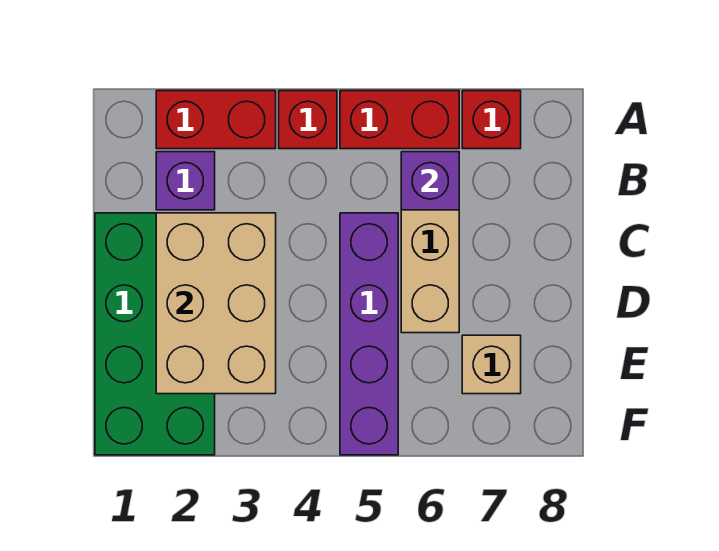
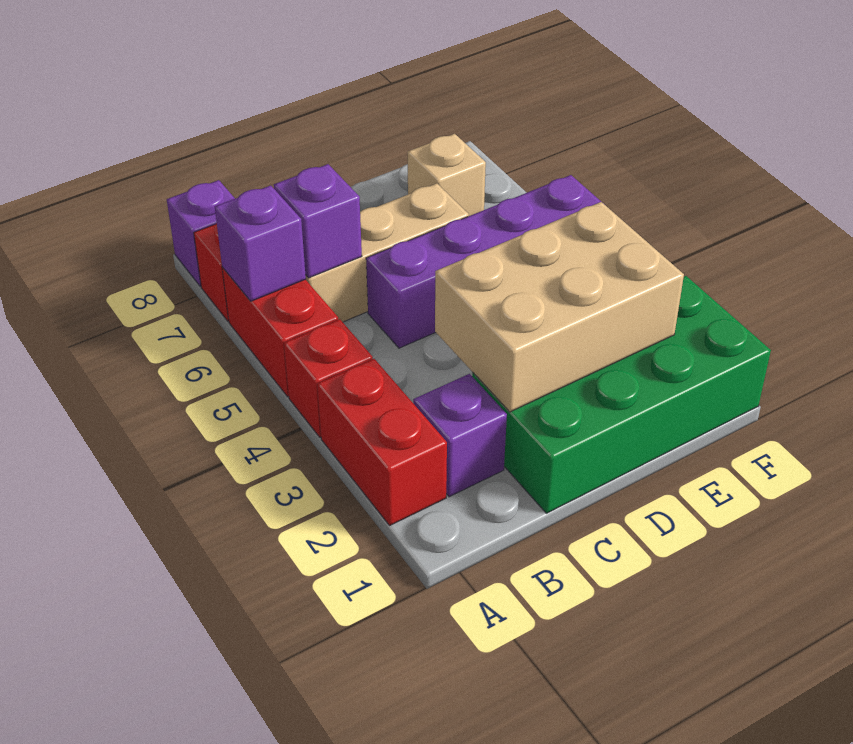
none -> purple brick A6 level 2
none -> purple brick A8 level 1

